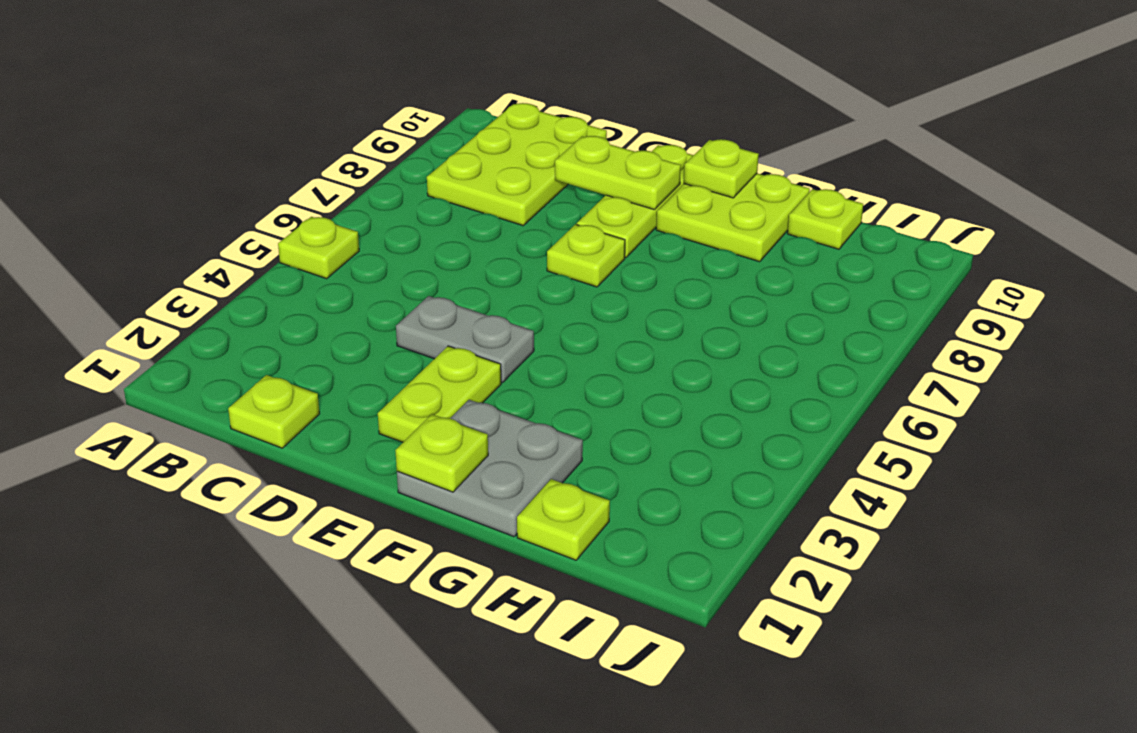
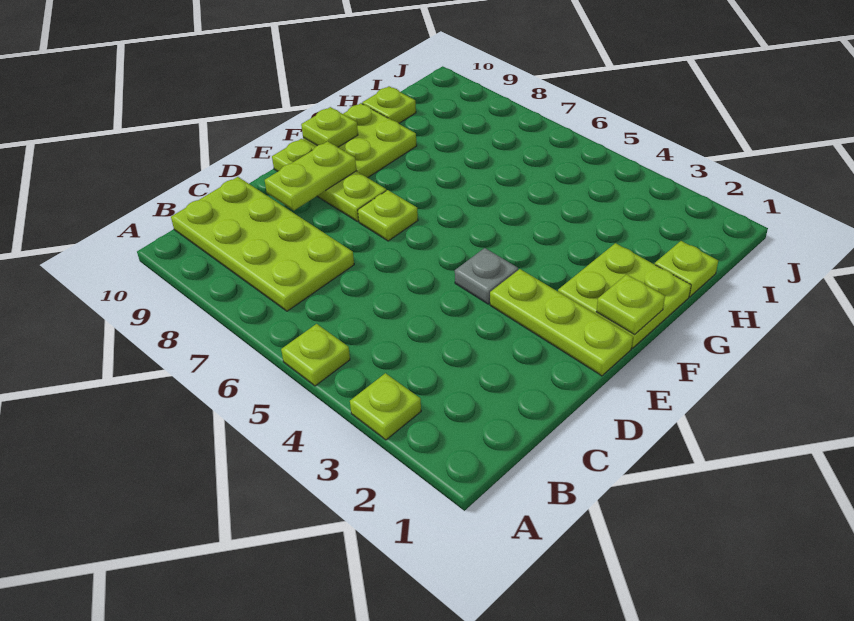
lime plate B8:C10 level 1 -> lime plate B7:C10 level 1
lime plate C1 level 1 -> lime plate A3 level 1
grey plate D4:E4 level 1 -> grey plate E4 level 1
lime plate E2:E3 level 1 -> lime plate E1:E3 level 1
grey plate F1:G2 level 1 -> lime plate F1:G2 level 1

